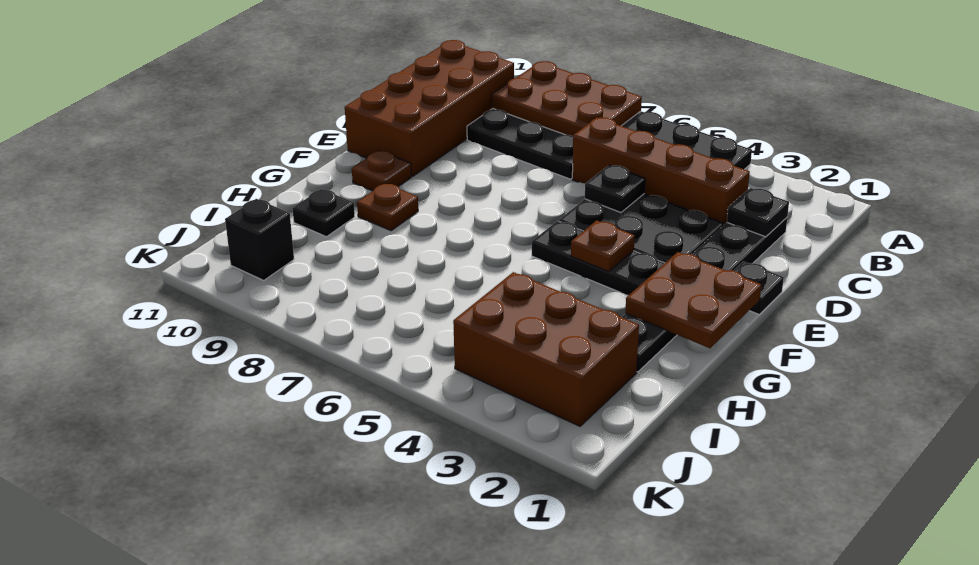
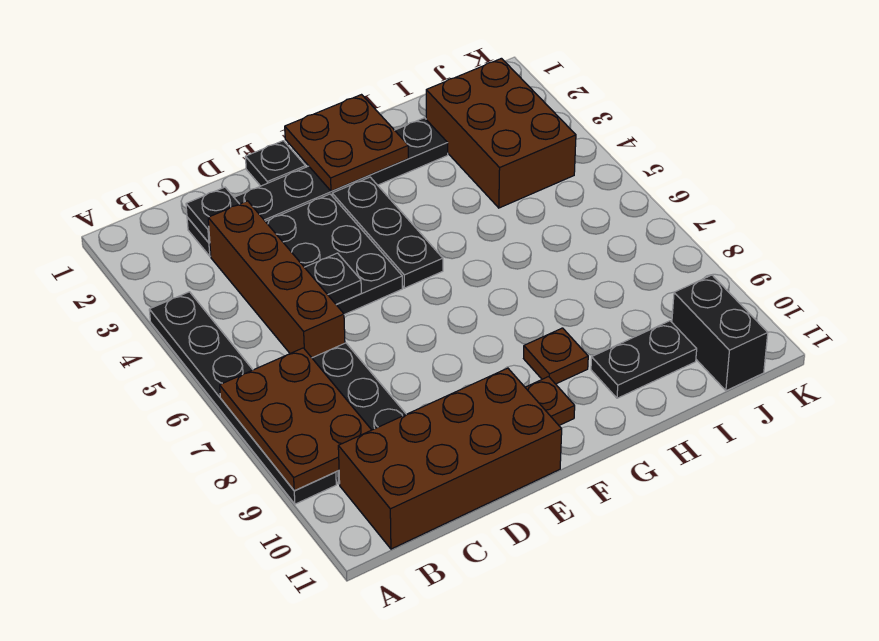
brown plate F4 level 2 -> none
black plate H10 level 1 -> black plate H10:I10 level 1
black brick J10 level 1 -> black brick J10:J11 level 1

